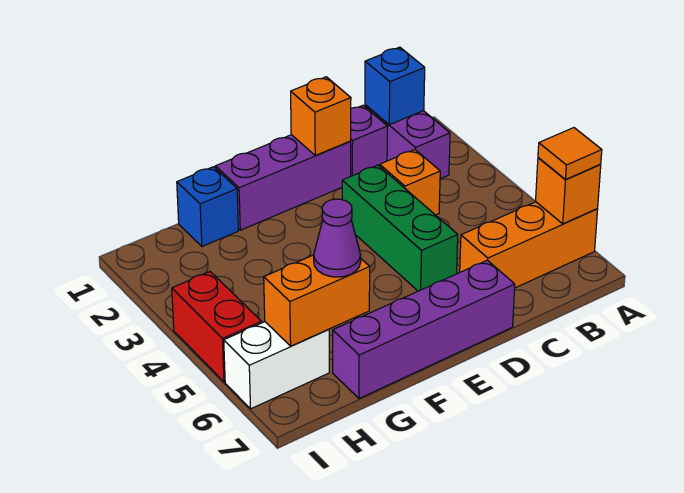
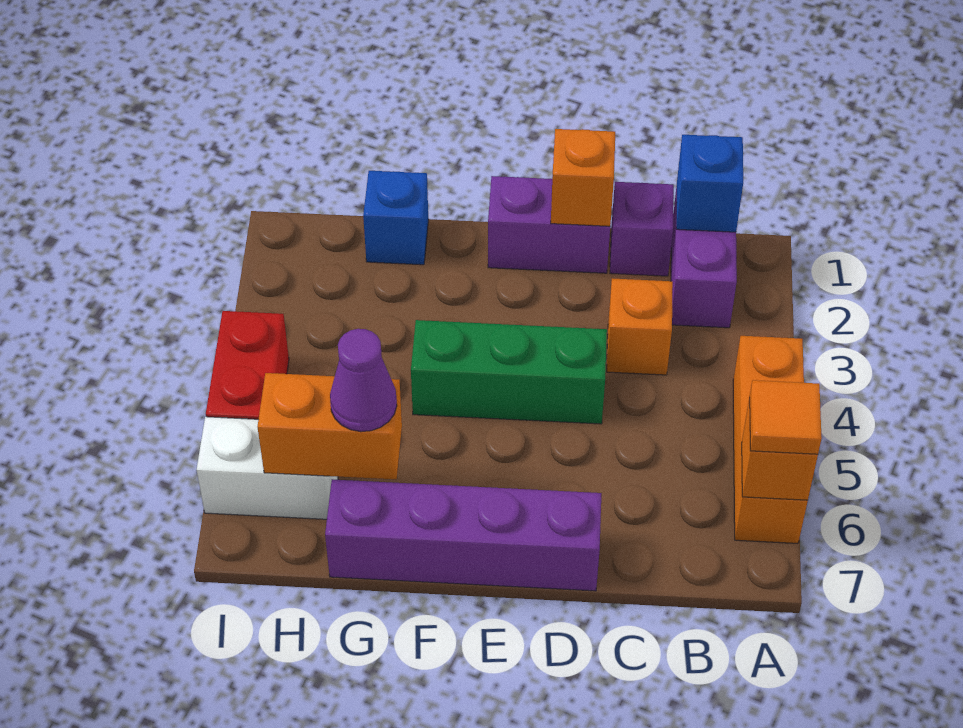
orange brick A6:C6 level 1 -> orange brick A4:A6 level 1
purple brick D1:F1 level 1 -> purple brick D1:E1 level 1
green brick D3:D5 level 1 -> green brick D4:F4 level 1

